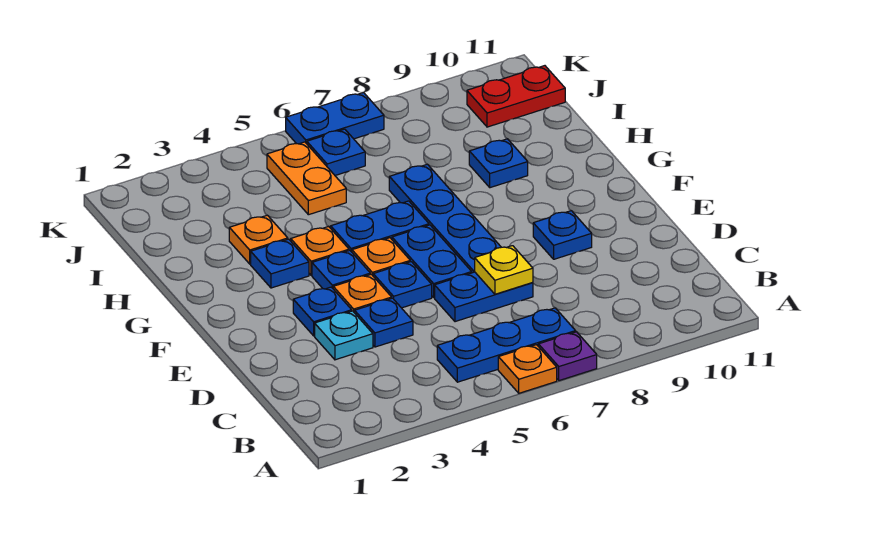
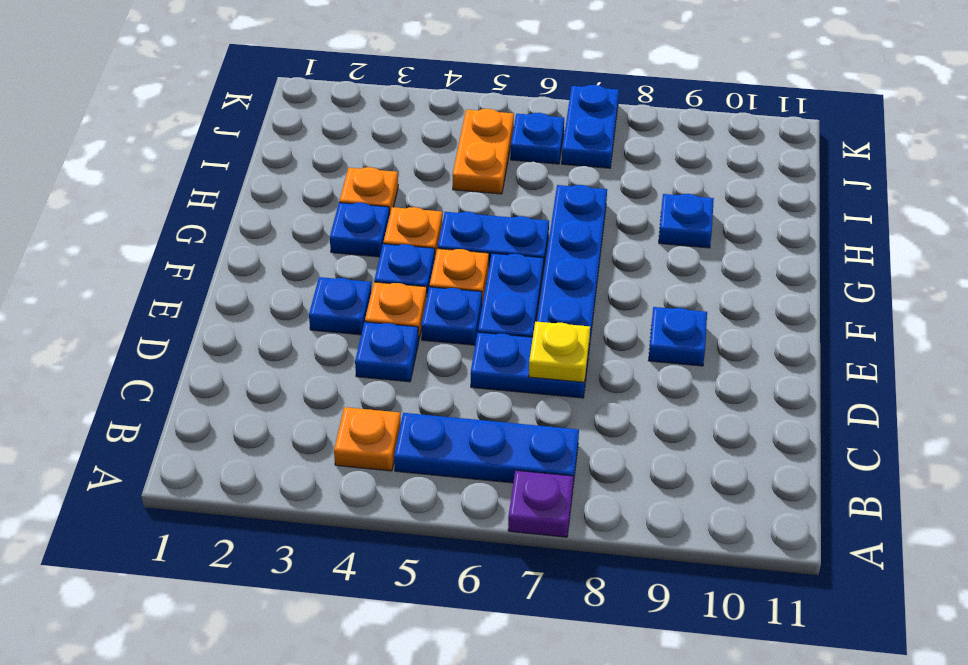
orange plate A6 level 1 -> orange plate B4 level 1
cyan plate D3 level 1 -> none
red plate J10:J11 level 1 -> none
blue plate K6:K7 level 1 -> blue plate J7:K7 level 1

